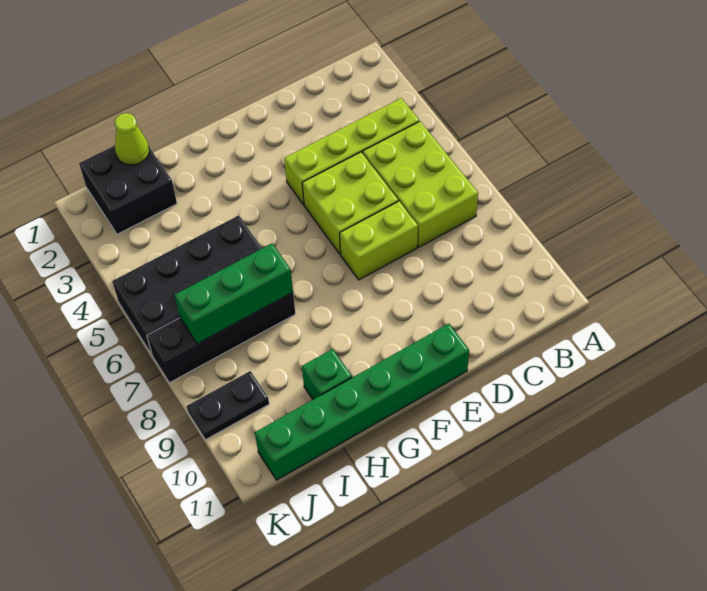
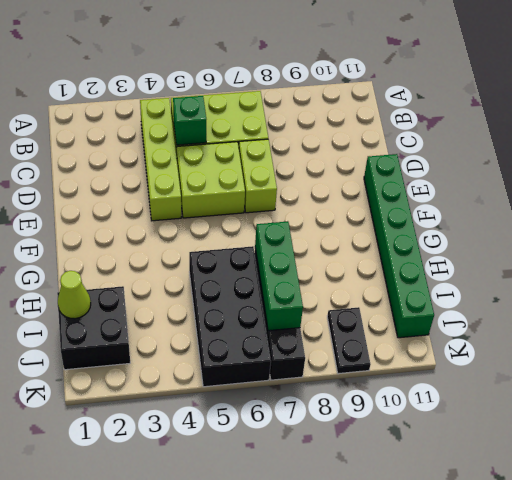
green brick H10 level 1 -> green brick C5 level 2

